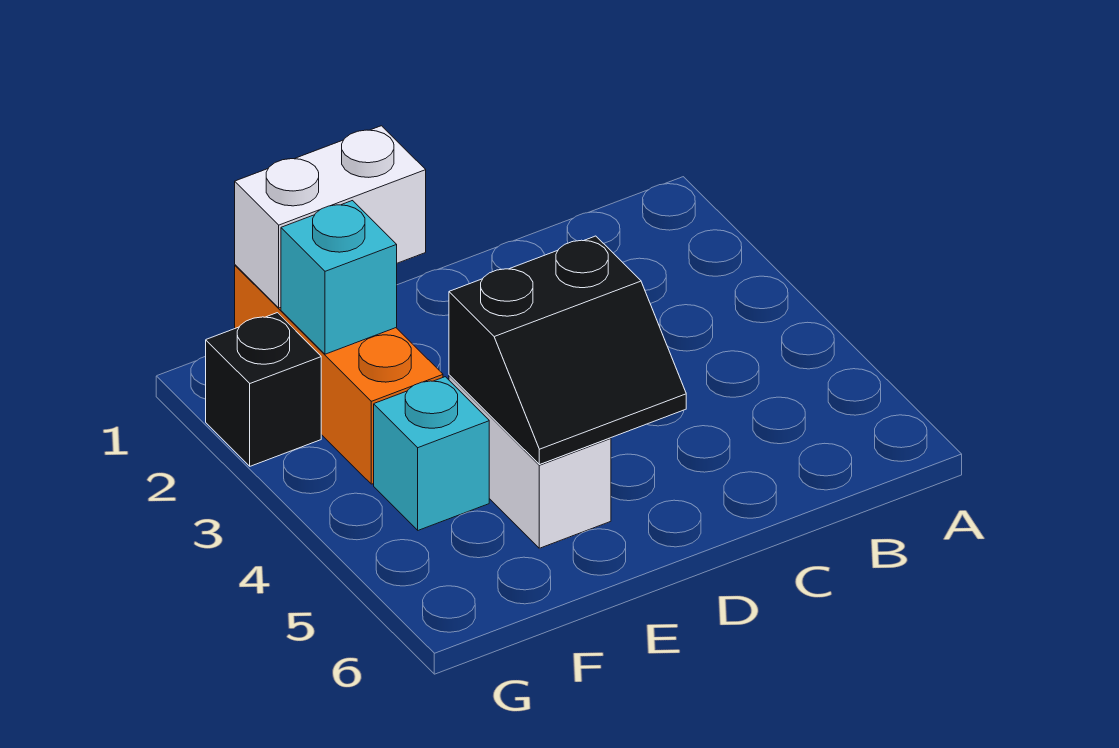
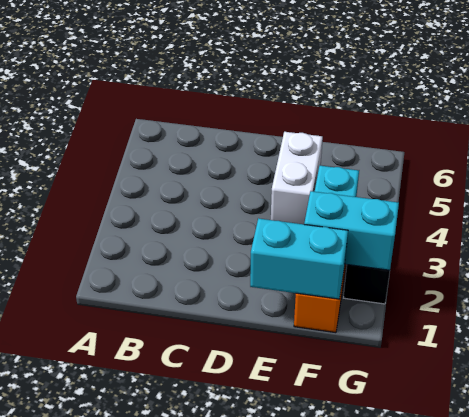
black slope D4:E5 level 2 top 4 -> none
white brick E1:F1 level 2 -> cyan brick E1:F1 level 2
cyan brick F2 level 2 -> cyan brick F2:G2 level 2

